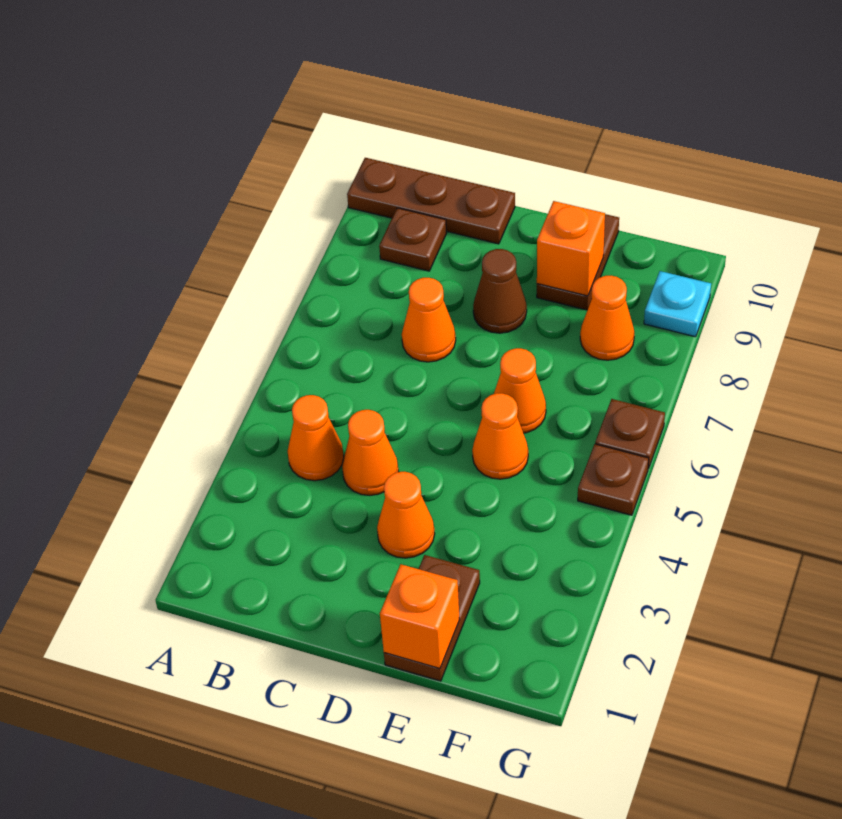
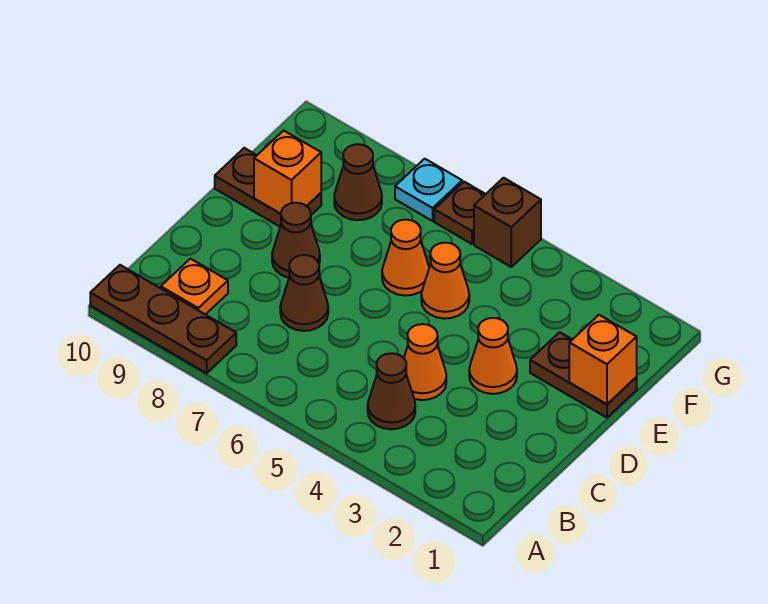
brown plate A10:C10 level 1 -> brown plate A8:A10 level 1
orange cone B4 level 1 -> brown cone B4 level 1
brown plate B9 level 1 -> orange plate B9 level 1
orange cone C7 level 1 -> brown cone C7 level 1
orange cone F8 level 1 -> brown cone F8 level 1
brown plate G5 level 1 -> brown brick G5 level 1
cyan plate G9 level 1 -> cyan plate G7 level 1

